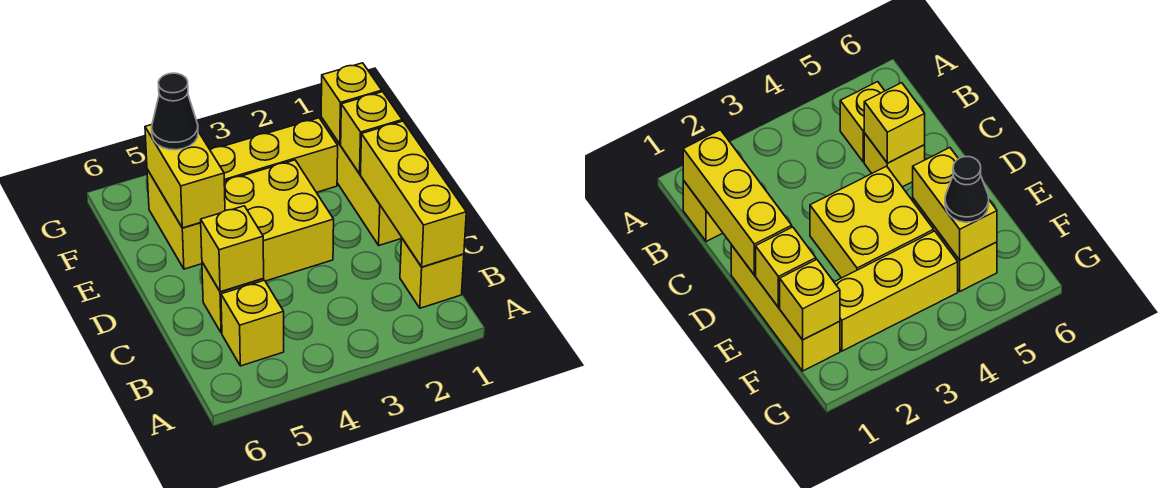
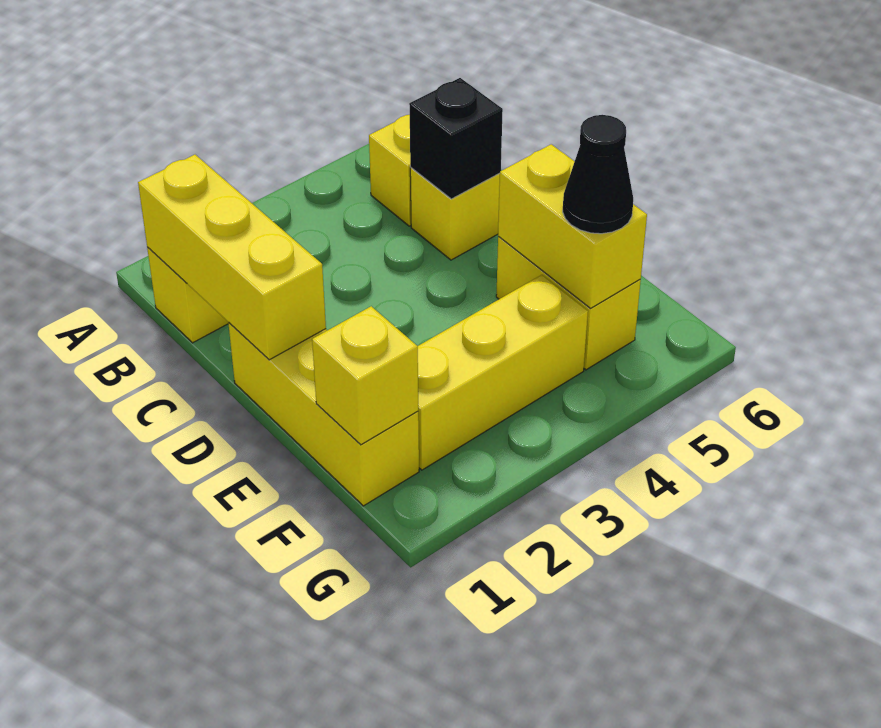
yellow brick C5 level 2 -> black brick C5 level 2
yellow brick D3:E4 level 1 -> none
yellow brick E1 level 2 -> none

